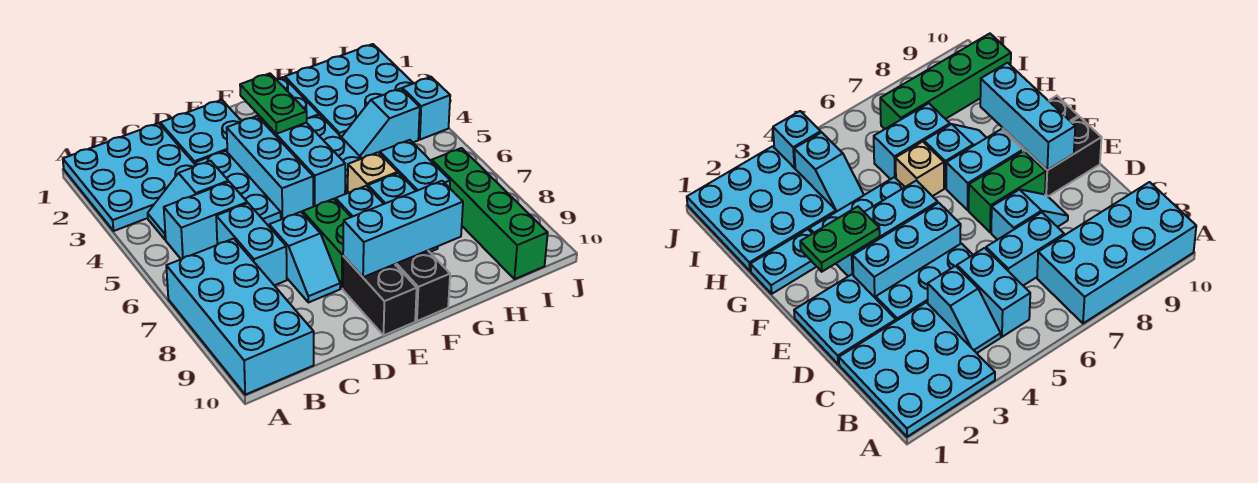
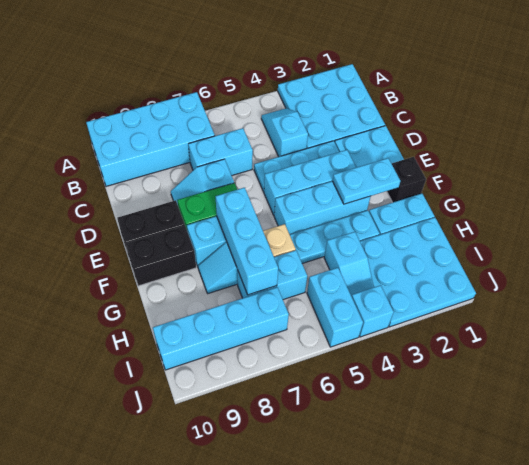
cyan brick B5:C5 level 1 -> cyan brick I5:J5 level 1
cyan brick E9:G9 level 2 -> cyan brick F7:H7 level 2
none -> black brick F1 level 1
green plate F2:F3 level 2 -> cyan plate F2:F3 level 2
cyan slope H4:I4 level 1 top I -> cyan slope H4:I4 level 1 top H
green brick I7:I10 level 1 -> cyan brick I7:I10 level 1

